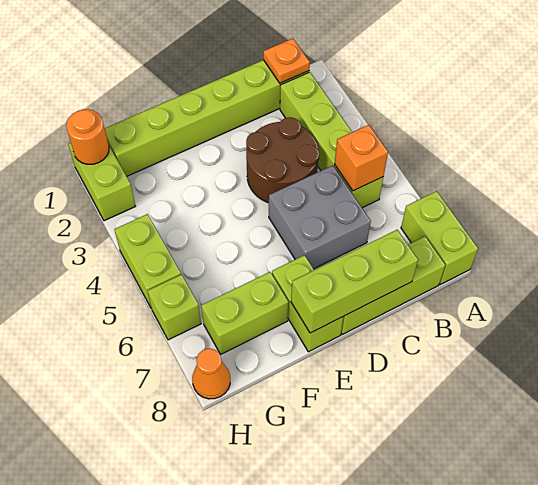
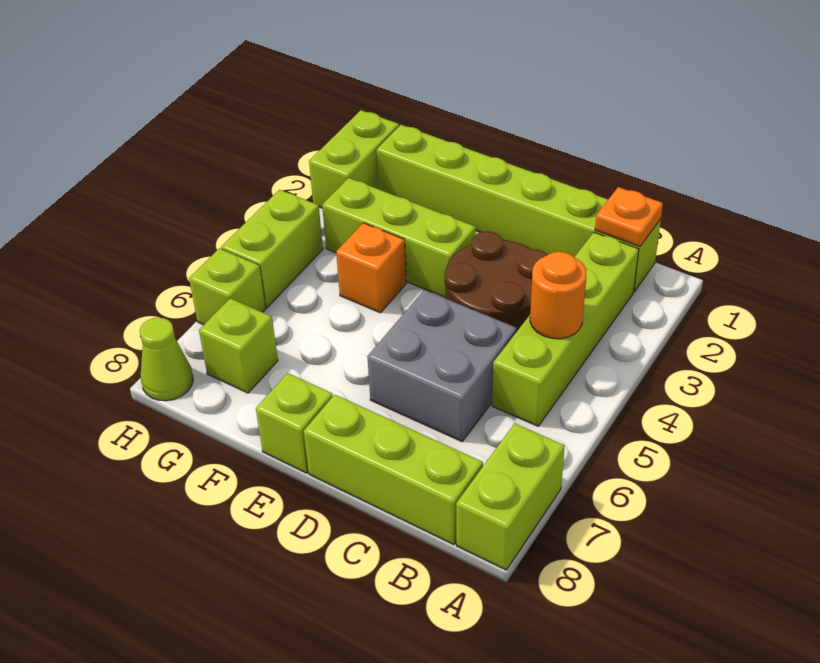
orange brick B5 level 2 -> orange brick F4 level 1
lime brick C8:E8 level 2 -> lime brick E3:G3 level 1
lime brick E7:E8 level 1 -> lime brick E8 level 1
lime brick F7:G7 level 1 -> lime brick G7 level 1
orange round brick H1 level 2 -> orange round brick B4 level 2
orange cone H8 level 1 -> lime cone H8 level 1

